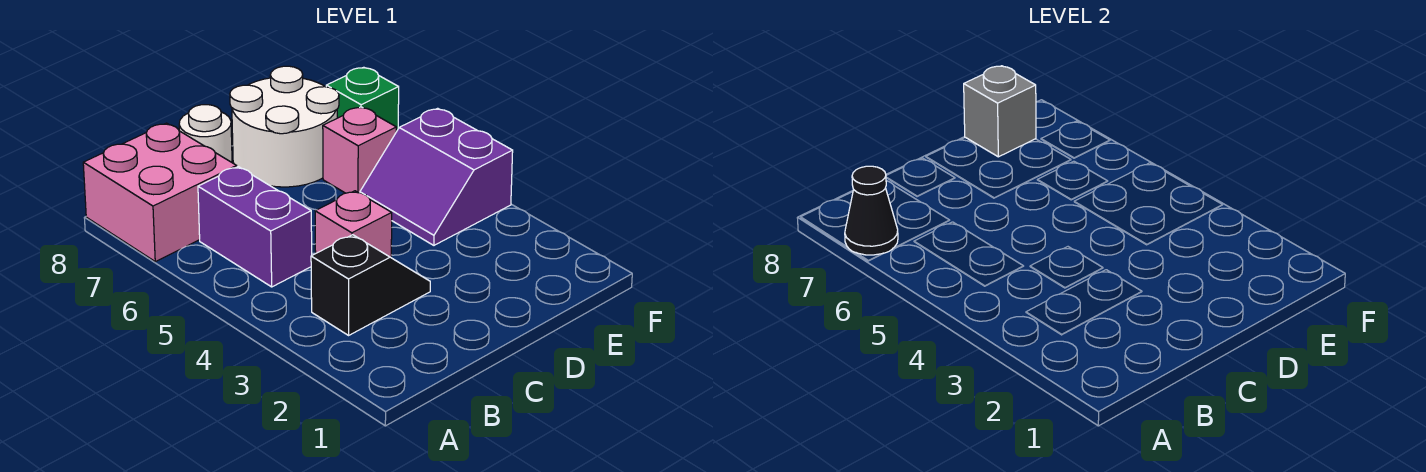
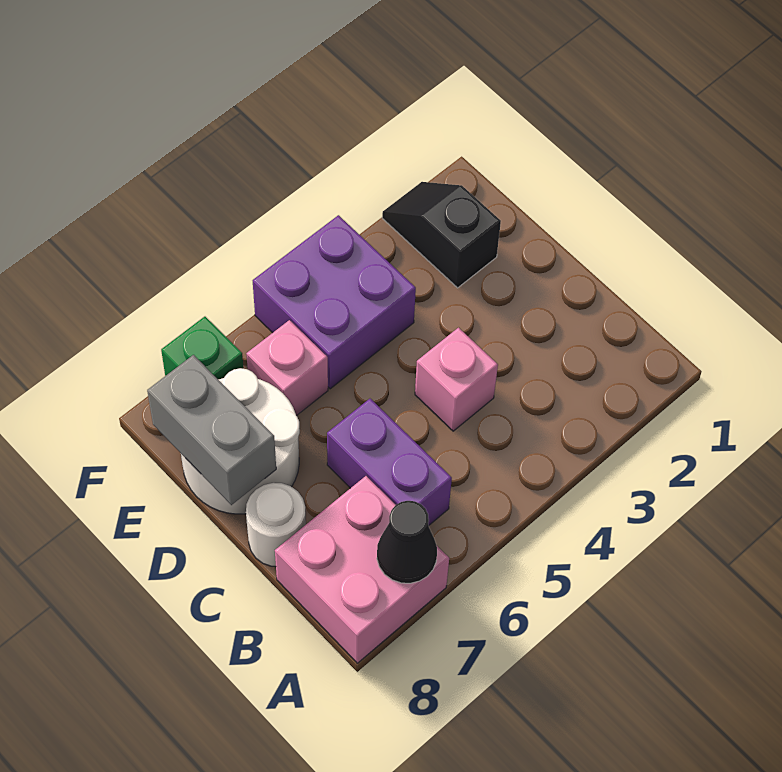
black slope B3:C3 level 1 top B -> black slope E2:F2 level 1 top E
purple brick B5:B6 level 1 -> purple brick B6:C6 level 1
purple slope E4:F5 level 1 top F -> purple brick E4:F5 level 1
grey brick E8 level 2 -> grey brick D8:E8 level 2

